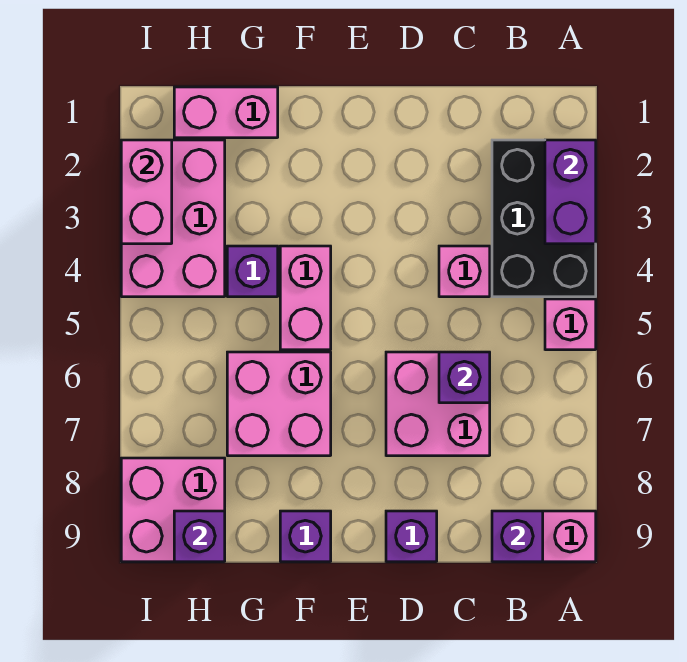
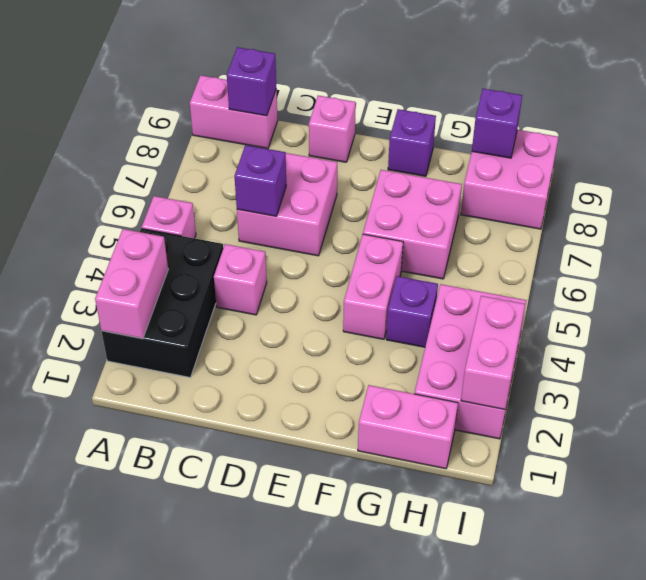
purple brick A2:A3 level 2 -> pink brick A2:A3 level 2
purple brick D9 level 1 -> pink brick D9 level 1

